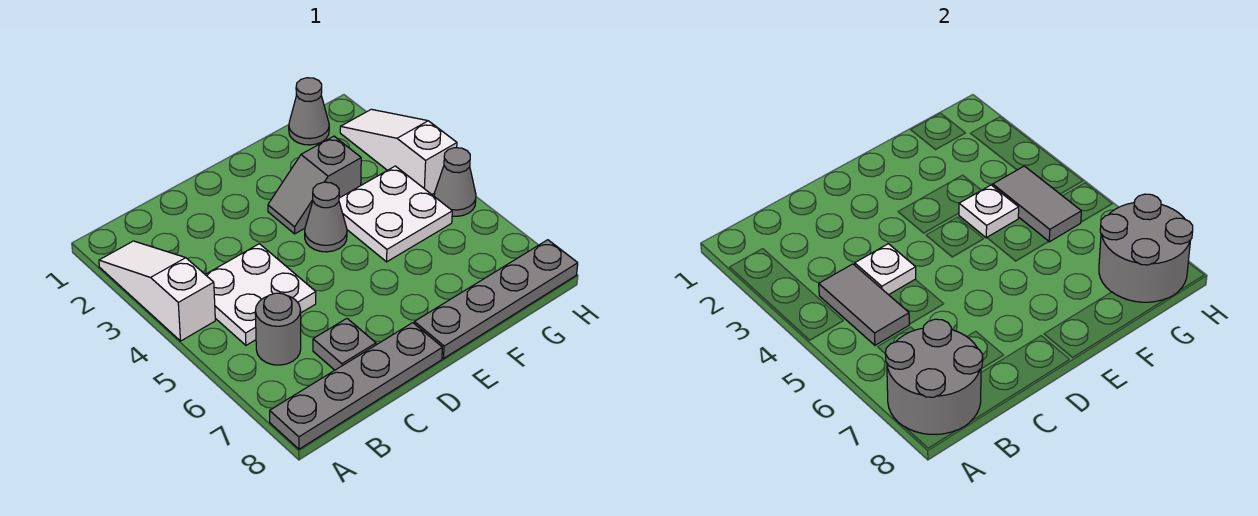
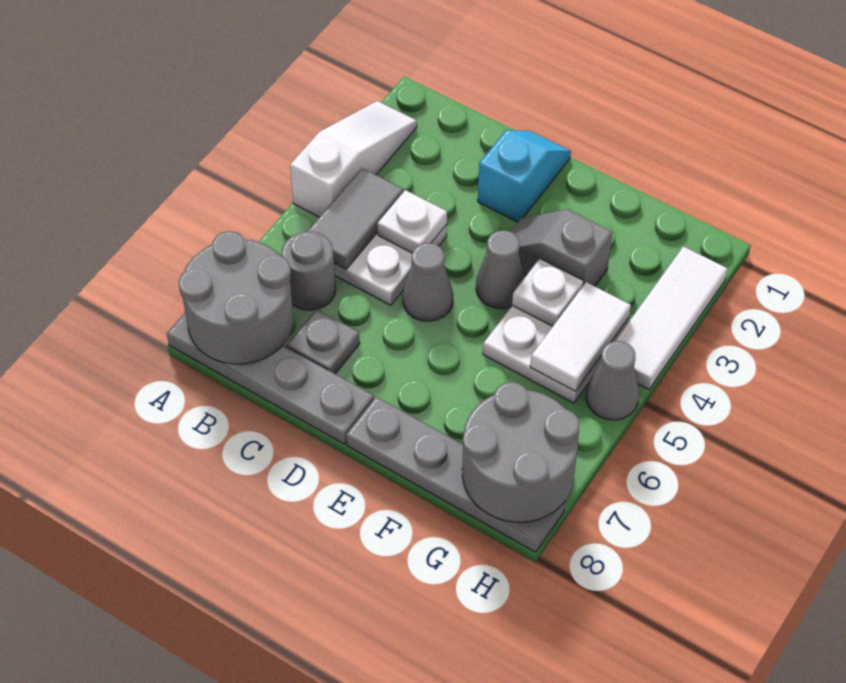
none -> cyan slope D1:D2 level 1 top 2
grey cone G1 level 1 -> grey cone D5 level 1
grey tile G4:G5 level 2 -> white tile G4:G5 level 2
white slope H2:H4 level 1 top 4 -> white tile H2:H4 level 1

